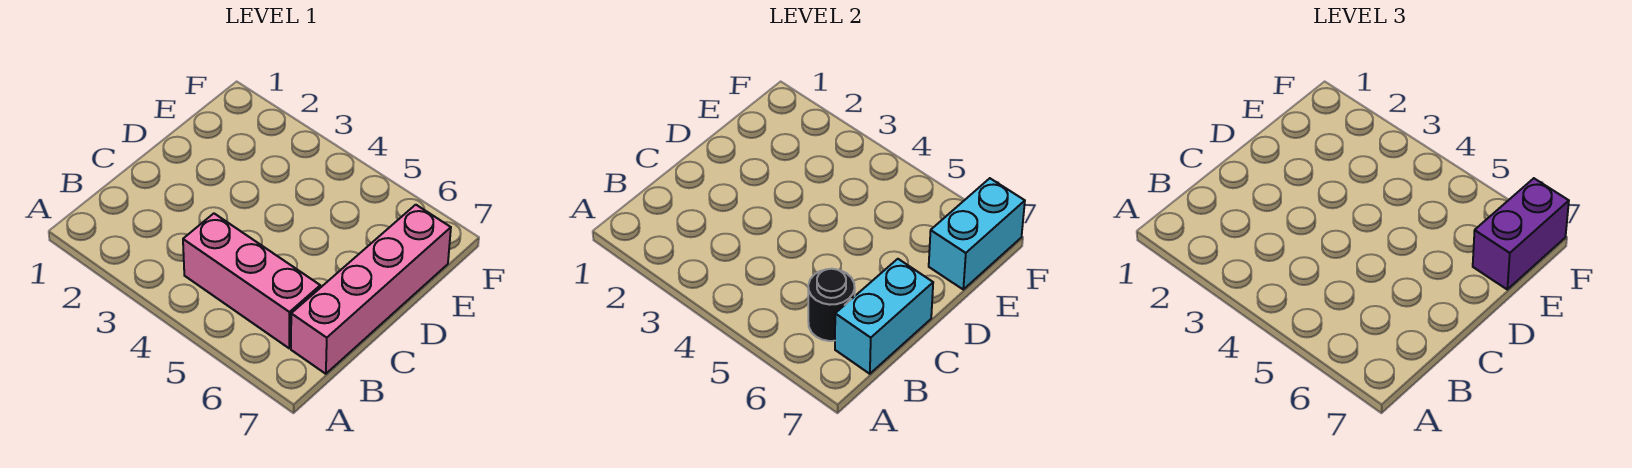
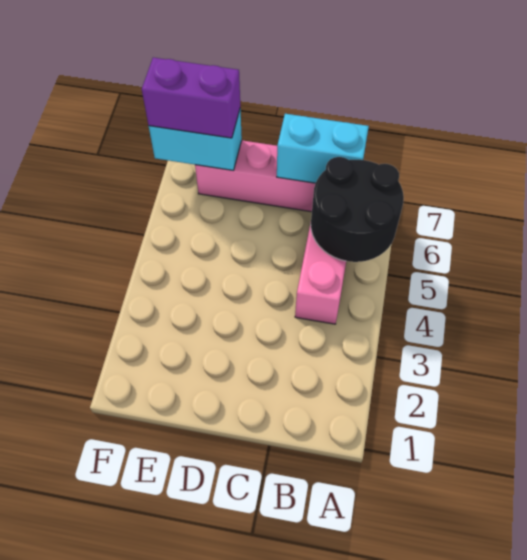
black round brick B6 level 2 -> black round brick A5:B6 level 2

